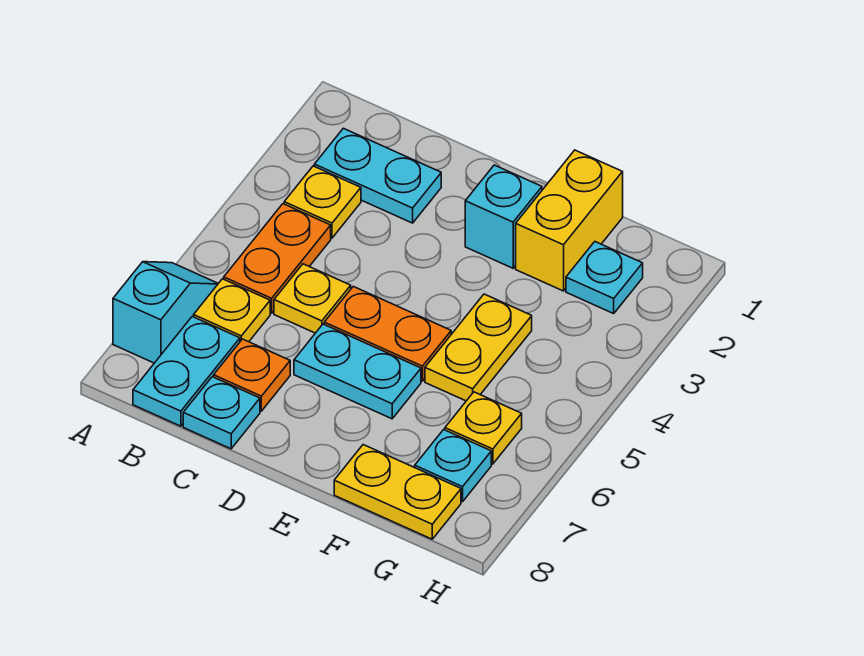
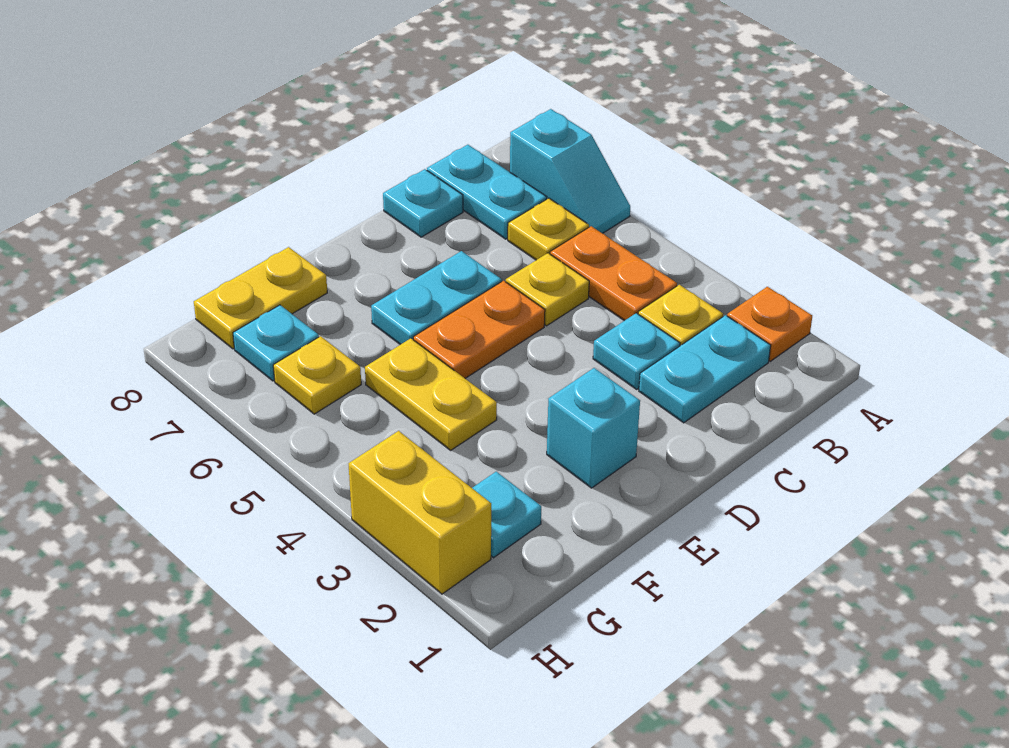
none -> cyan plate C3 level 1
orange plate C7 level 1 -> orange plate A2 level 1
yellow brick F1:F2 level 1 -> yellow brick H2:H3 level 1

